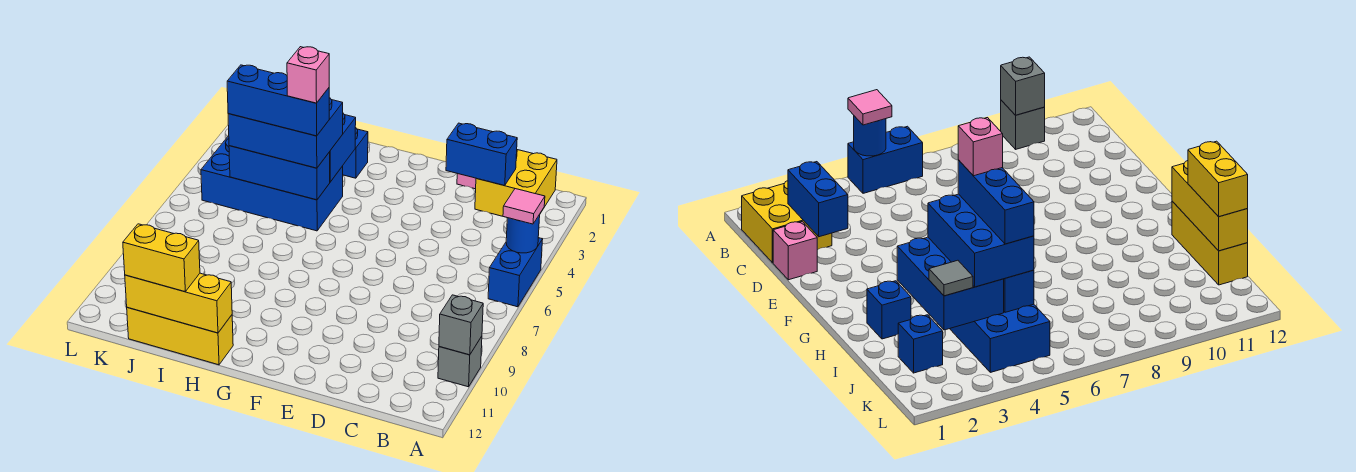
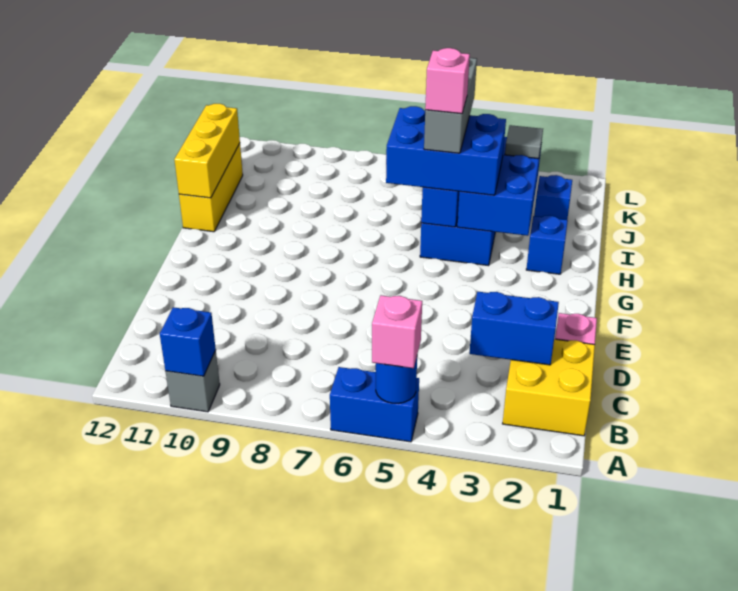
pink tile A5 level 3 -> pink brick A5 level 3
grey brick A10 level 2 -> blue brick A10 level 2
blue brick C2:D2 level 2 -> blue brick C2:C3 level 2
blue brick H4:J5 level 3 -> blue brick H4:I6 level 3
blue brick H5:J5 level 4 -> grey brick H5:J5 level 4
yellow brick I12:J12 level 3 -> none

